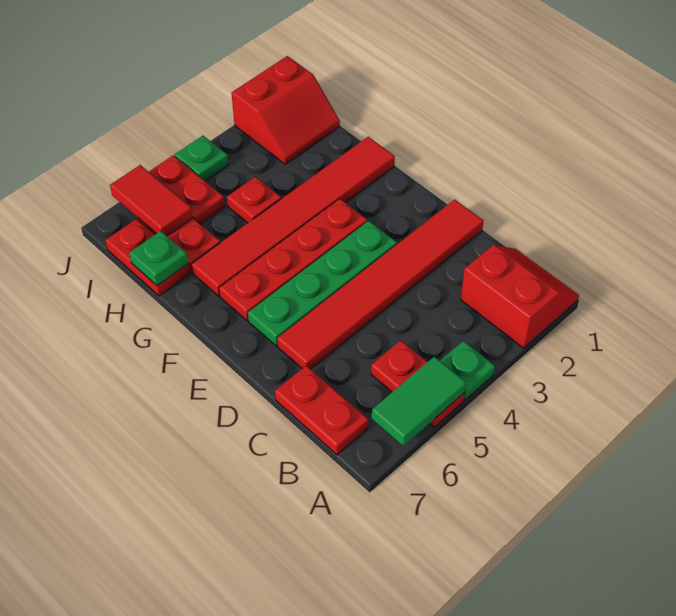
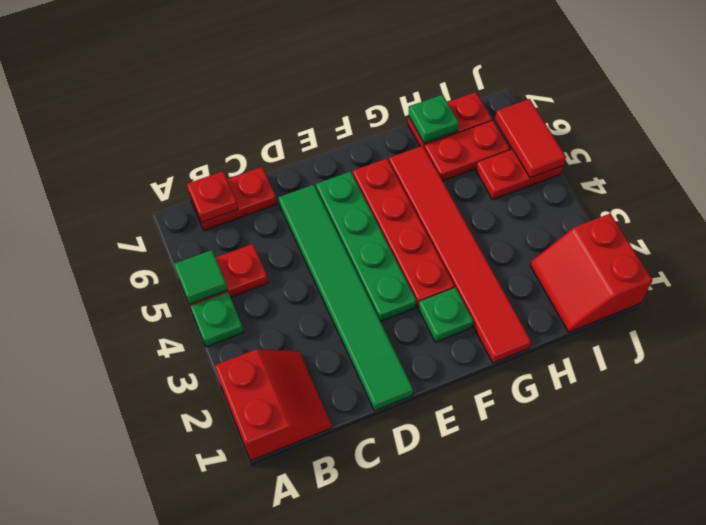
red slope A1:B2 level 1 top 2 -> red slope A1:B2 level 1 top A
green tile A5:A6 level 2 -> green tile A5 level 2
red tile D1:D6 level 1 -> green tile D1:D6 level 1
red plate H4 level 1 -> red plate B7 level 2
red tile I6:J6 level 2 -> red tile J5:J6 level 2
green plate J4 level 1 -> green plate F2 level 1

